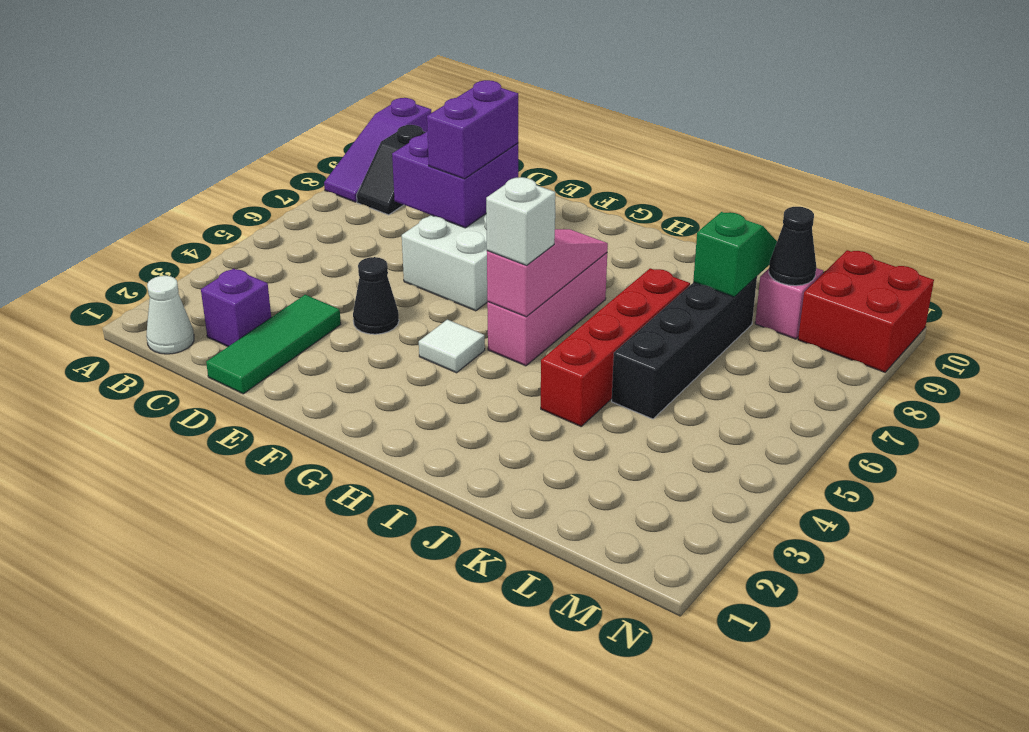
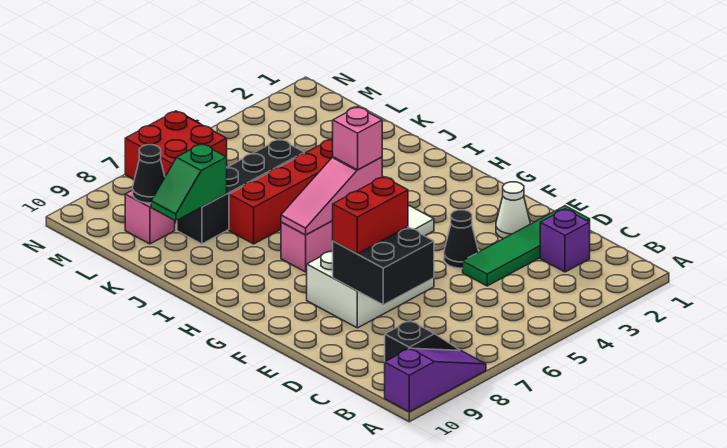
white cone B1 level 1 -> white cone E2 level 1
green tile D1:D3 level 1 -> green tile D1:D4 level 1
purple brick D7:E8 level 2 -> black brick D7:E8 level 2
purple brick E7:E8 level 3 -> red brick E7:E8 level 3
white brick H5 level 3 -> pink brick H5 level 3
red brick M9:N10 level 1 -> red brick M6:N7 level 1

